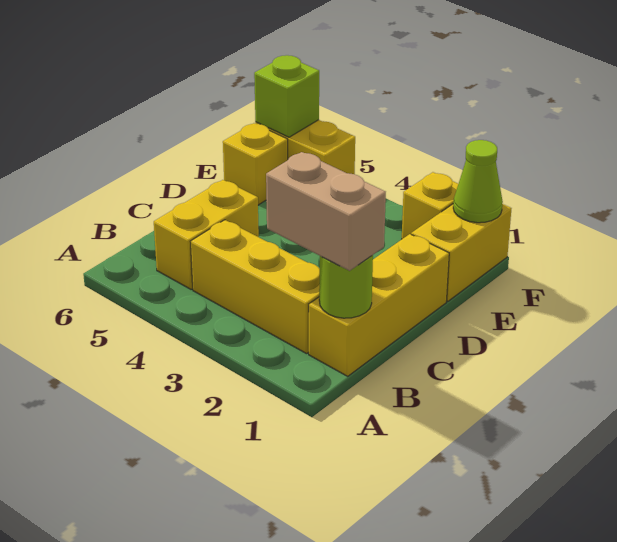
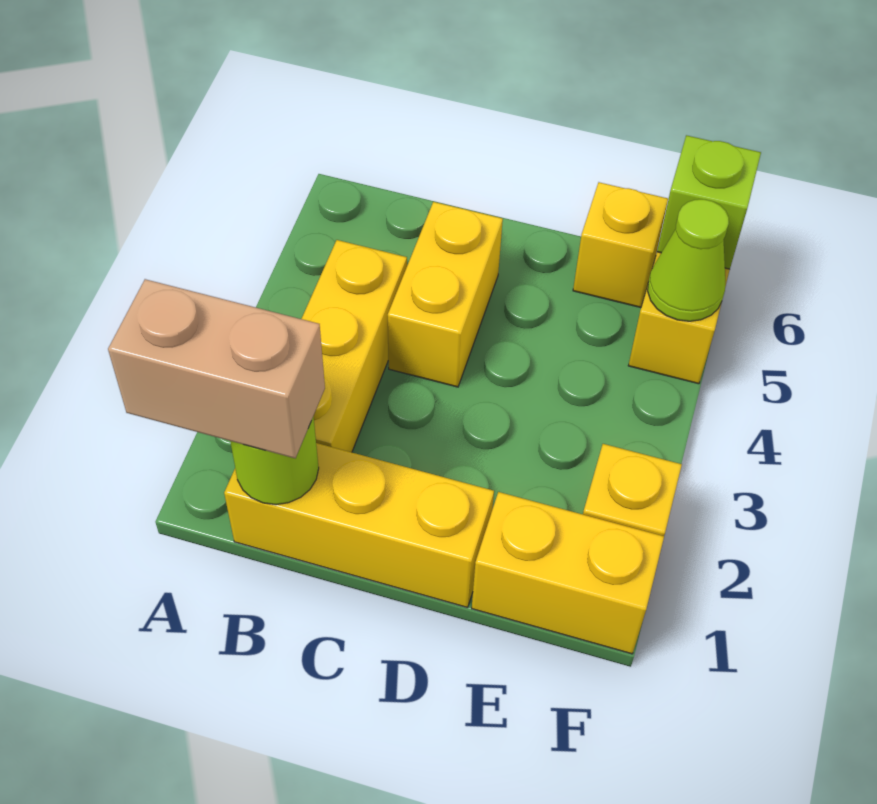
tan brick B1:B2 level 3 -> tan brick A1:B1 level 3
yellow brick B5:C5 level 1 -> yellow brick C4:C5 level 1
lime cone F1 level 2 -> lime cone F5 level 2

